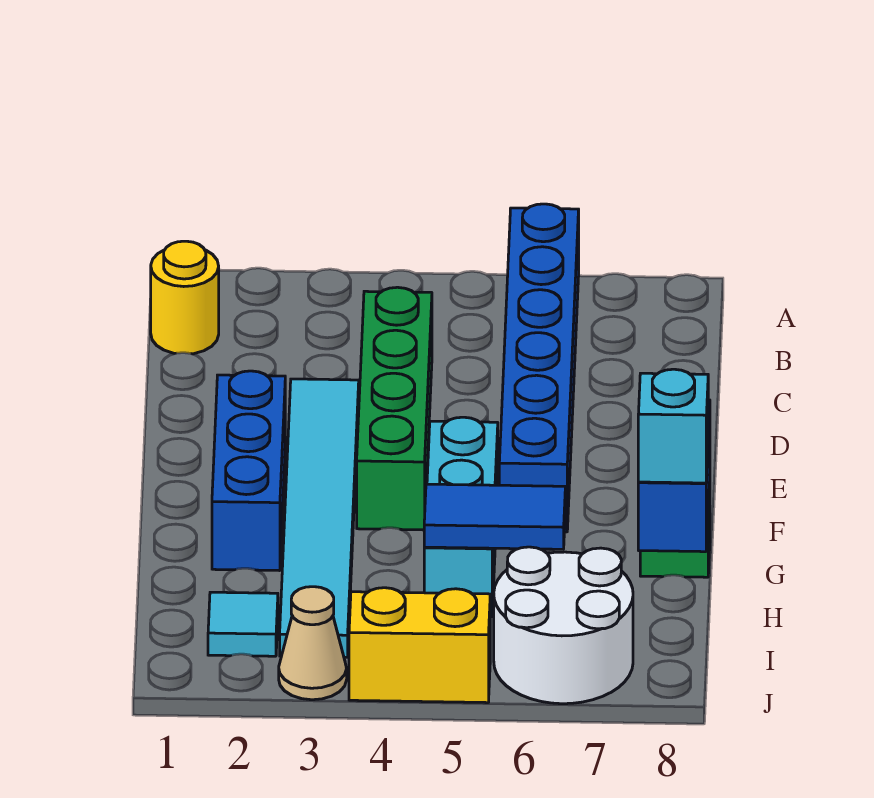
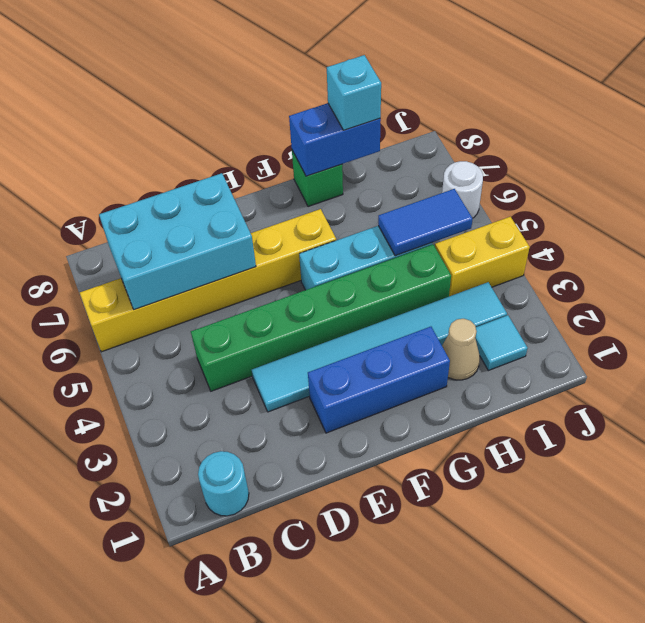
blue brick A6:F6 level 1 -> yellow brick A6:F6 level 1
yellow round brick B1 level 1 -> cyan round brick B1 level 1
none -> cyan brick B6:D7 level 2
green brick C4:F4 level 1 -> green brick C4:H4 level 1
blue tile H5:H6 level 2 -> blue tile H5:I5 level 2
white round brick I6:J7 level 1 -> white round brick J6 level 1
tan cone J3 level 1 -> tan cone H2 level 1
yellow brick J4:J5 level 1 -> yellow brick I4:J4 level 1

